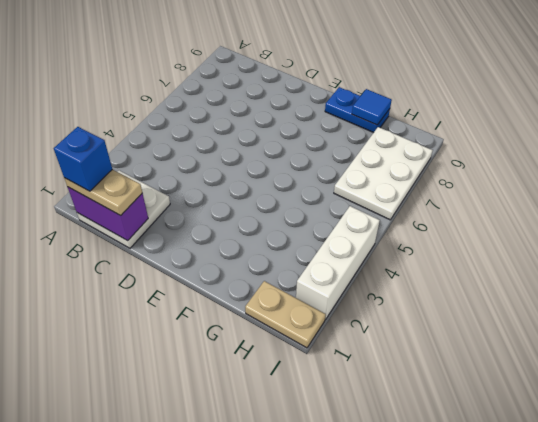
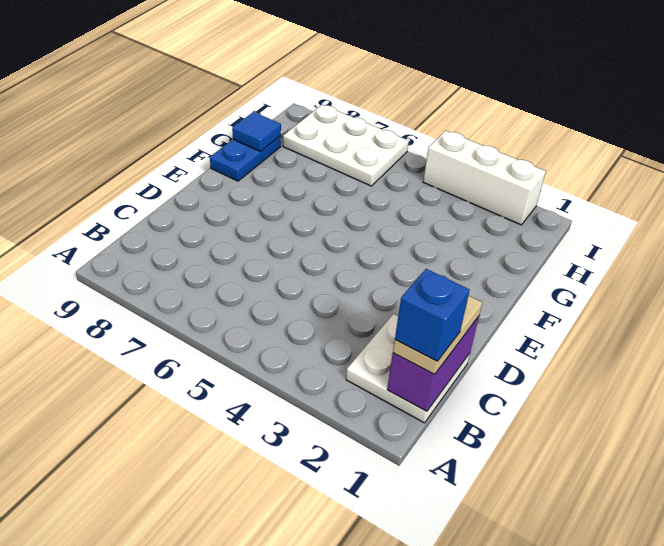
tan plate H1:I1 level 1 -> none

